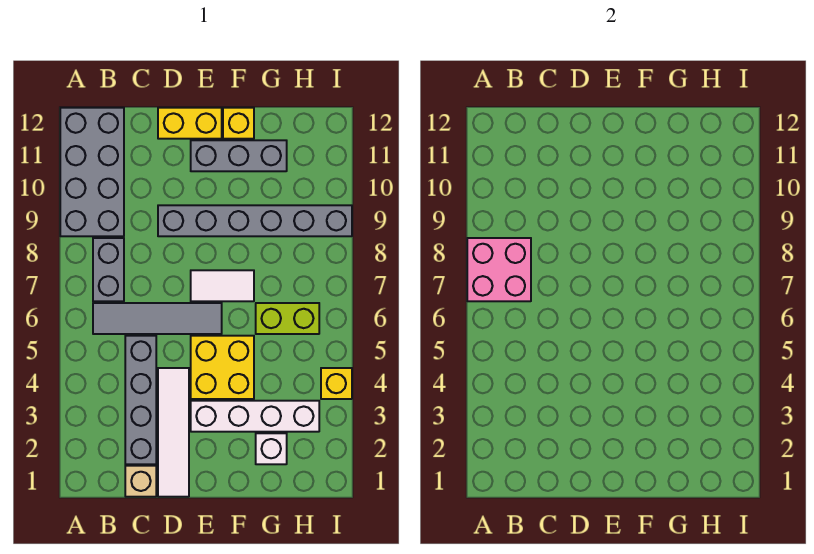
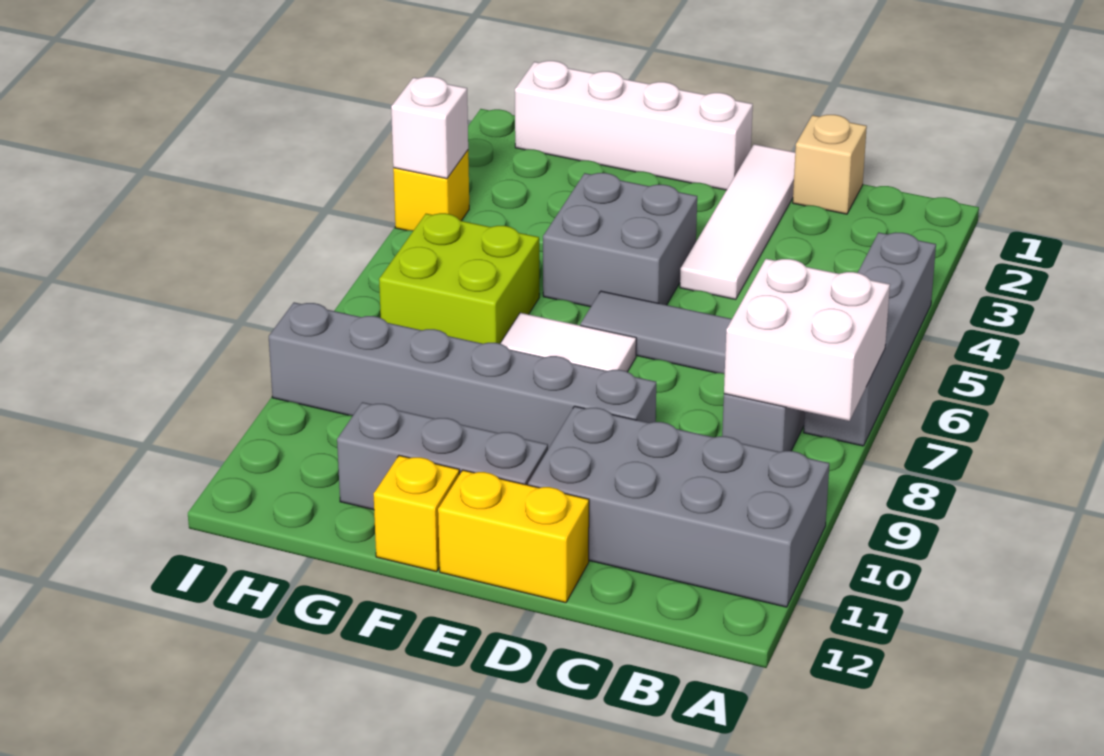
pink brick A7:B8 level 2 -> white brick A7:B8 level 2
grey brick A9:B12 level 1 -> grey brick A10:D11 level 1
grey brick C2:C5 level 1 -> grey brick A4:A7 level 1
white brick E3:H3 level 1 -> white brick E1:H1 level 1
yellow brick E4:F5 level 1 -> grey brick E4:F5 level 1
white brick G2 level 1 -> white brick I4 level 2
lime brick G6:H6 level 1 -> lime brick G6:H7 level 1

